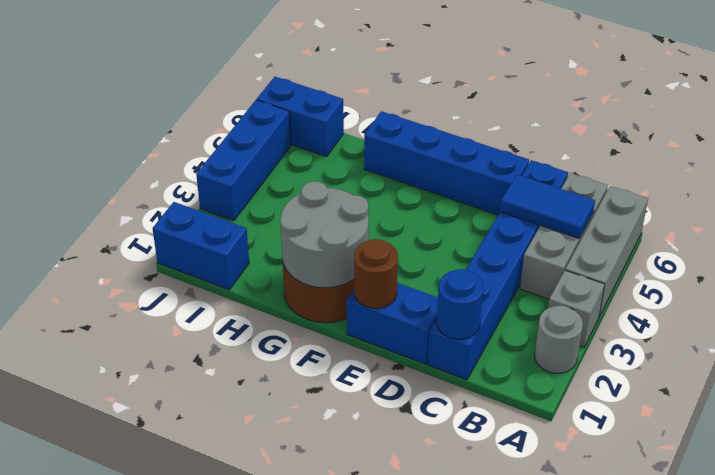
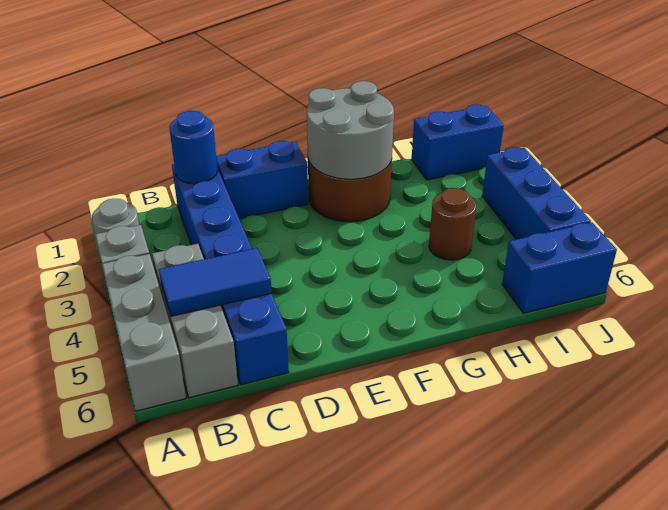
blue brick D6:G6 level 1 -> none
brown round brick E1 level 2 -> brown round brick H4 level 1

